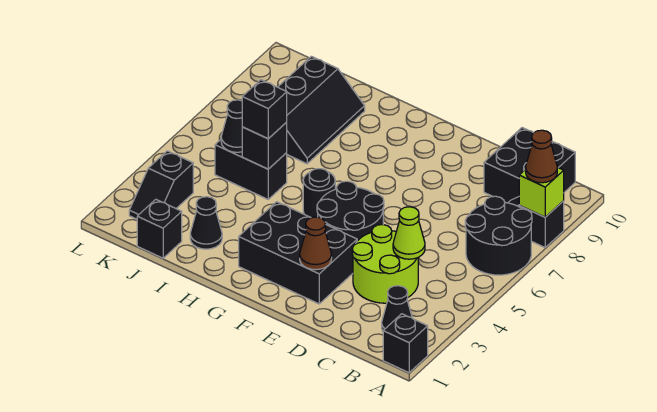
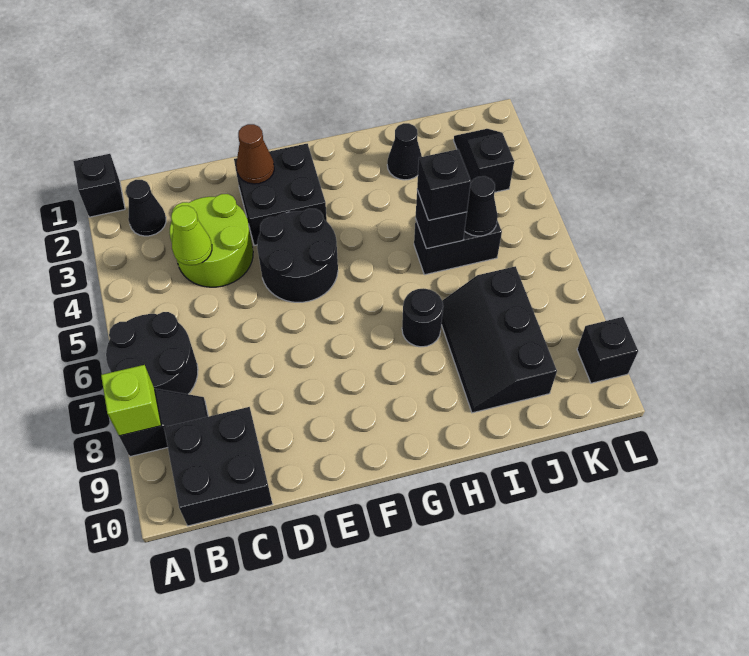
brown cone A8 level 3 -> none
black brick E2:G3 level 1 -> black brick E2:F3 level 1
black round brick G5 level 1 -> black round brick H7 level 1
black brick J1 level 1 -> black brick L9 level 1

